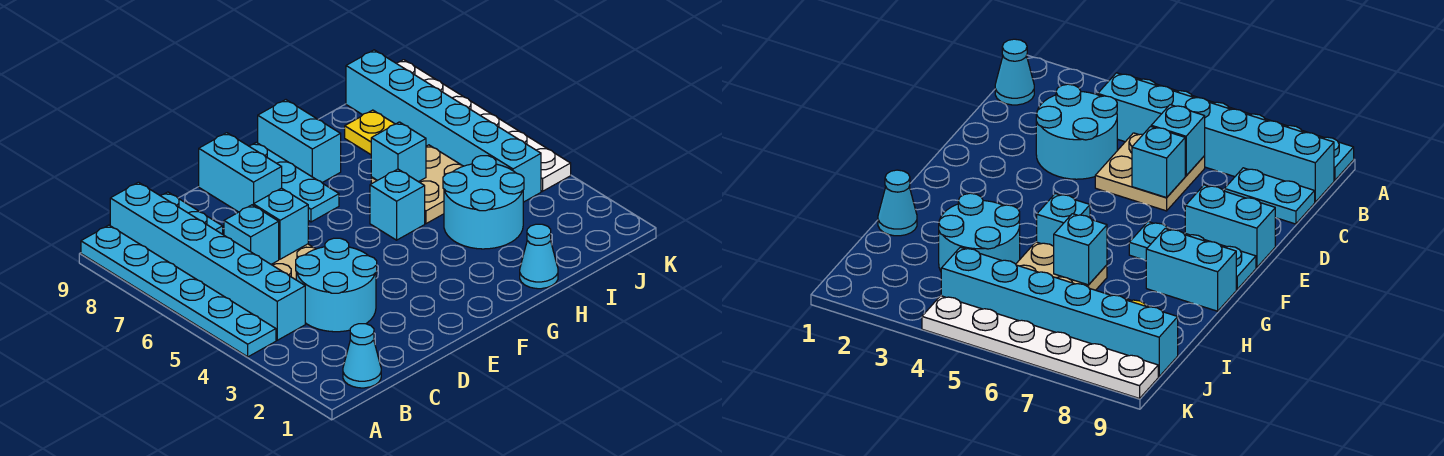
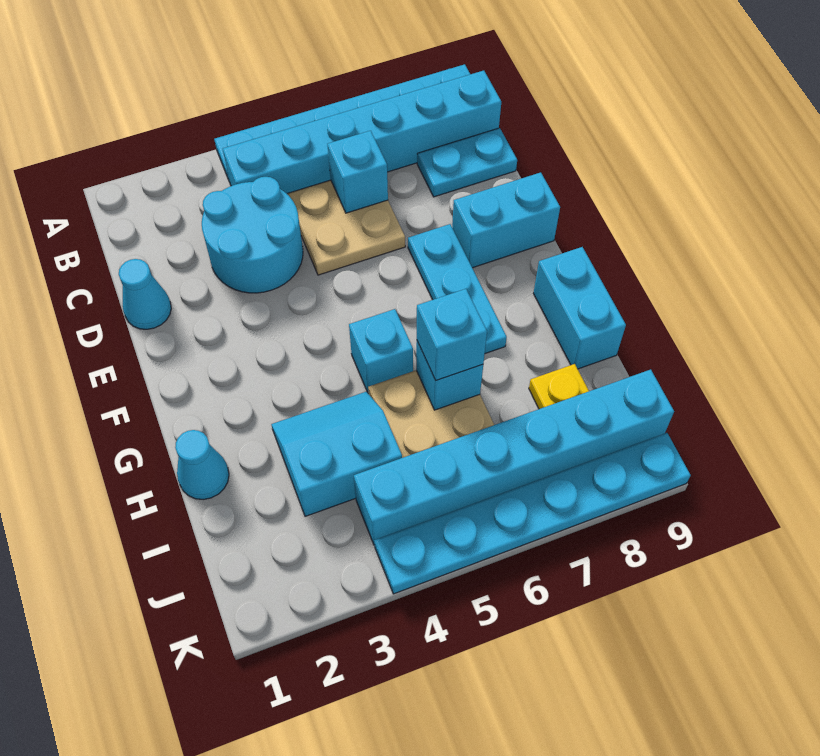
cyan cone B1 level 1 -> cyan cone D1 level 1
cyan brick D6 level 2 -> cyan brick H6 level 3
cyan plate F7:F9 level 1 -> cyan plate E7:G7 level 1
cyan brick G8:G9 level 1 -> cyan brick G9:H9 level 1
cyan round brick H3:I4 level 1 -> cyan slope H3:I4 level 1 top I
white plate K4:K9 level 1 -> cyan plate K4:K9 level 1

